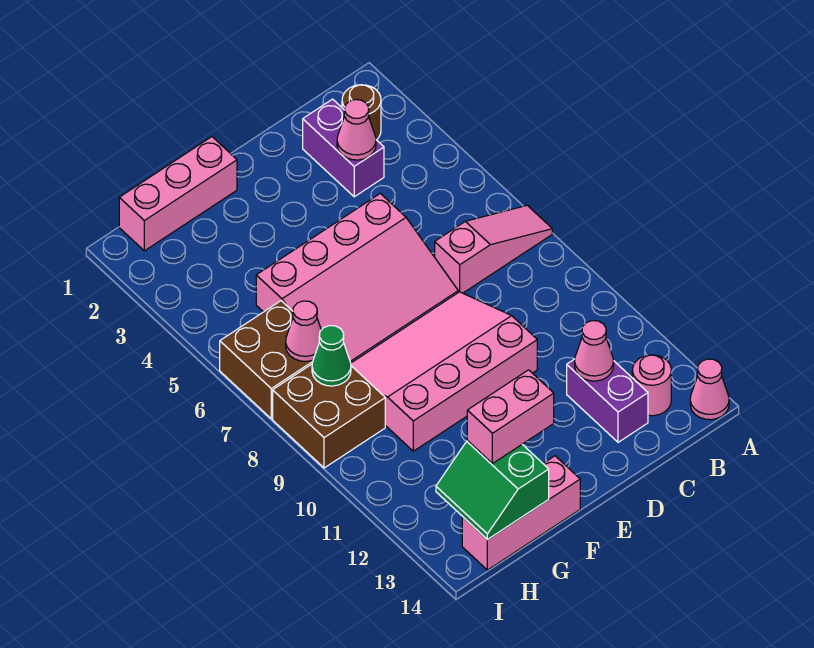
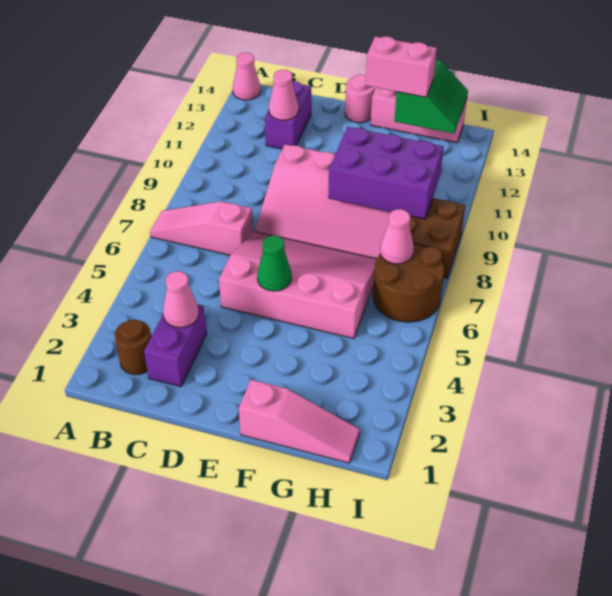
pink round brick B13 level 1 -> pink round brick E14 level 1
pink brick F1:H1 level 1 -> pink slope F1:H1 level 1 top F
none -> purple brick F9:H10 level 2
brown brick H6:I7 level 1 -> brown round brick H6:I7 level 1
green cone H8 level 2 -> green cone E5 level 2

